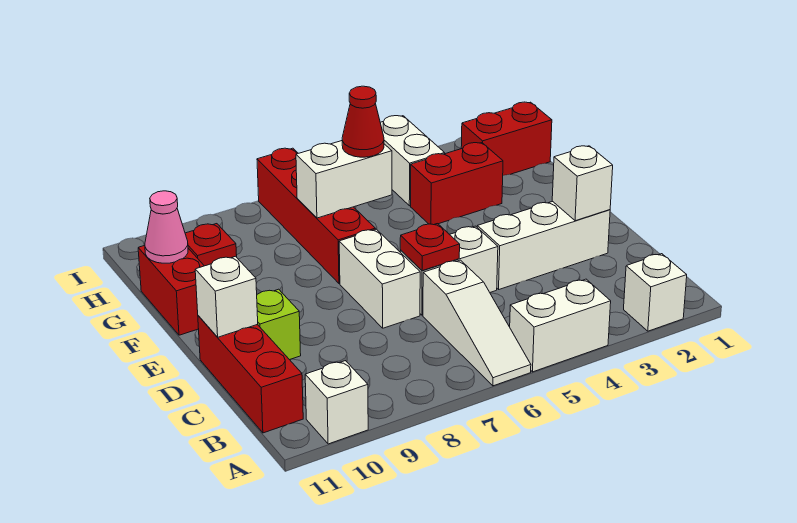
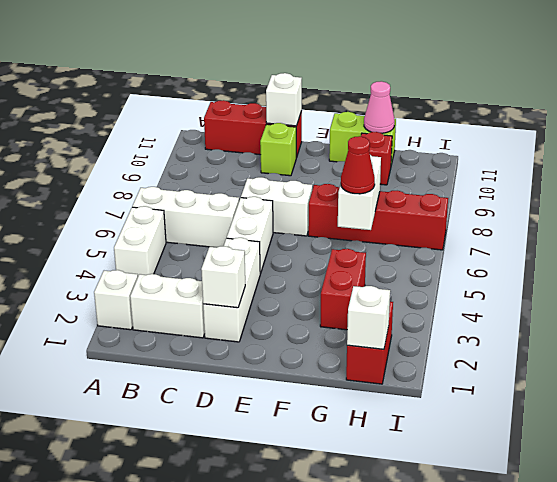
white slope A6:C6 level 1 top C -> white brick A6:C6 level 1
white brick A10 level 1 -> white brick H1 level 2
red plate D6 level 2 -> none
red brick F11:G11 level 1 -> lime brick F11:G11 level 1
white brick H4:I4 level 1 -> white brick B2:C2 level 1

